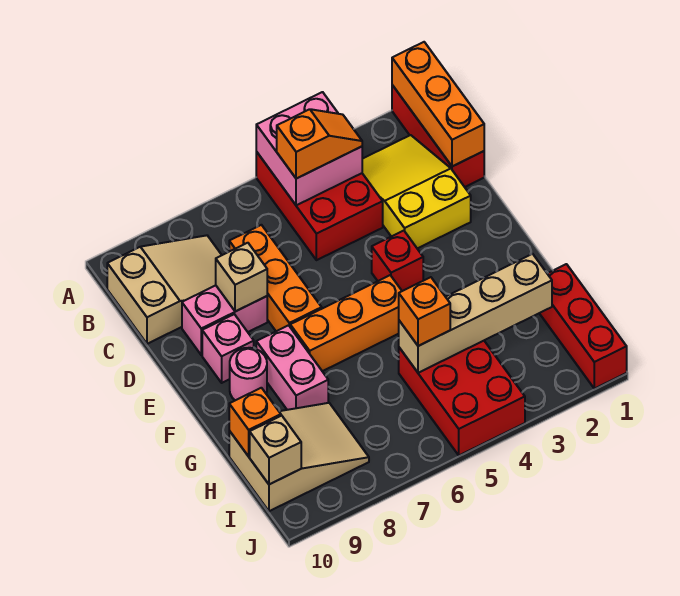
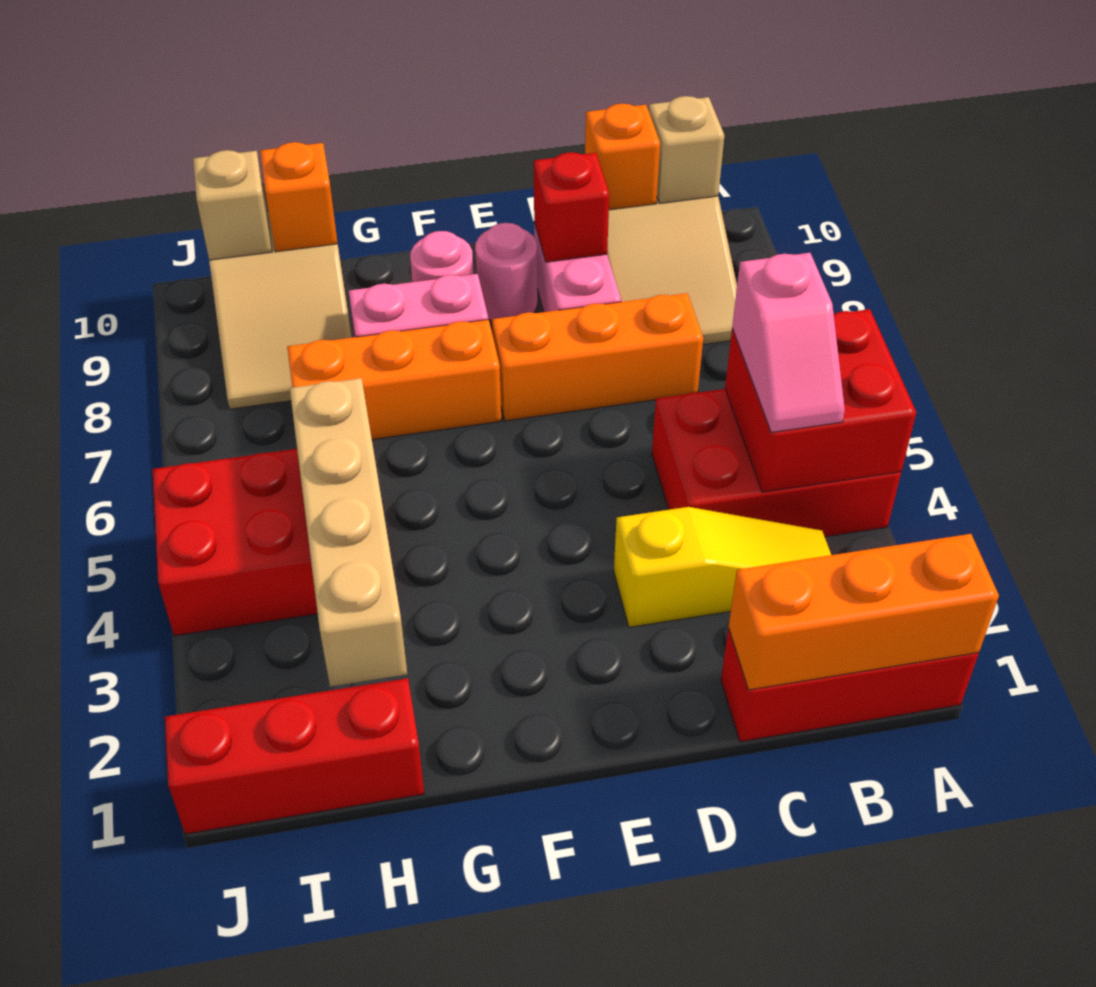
pink brick A4:B5 level 2 -> red brick A4:B5 level 2
yellow slope B2:D3 level 1 top D -> yellow slope B3:D3 level 1 top D
orange slope B4:B5 level 3 top 5 -> pink slope B4:B5 level 3 top 5
tan brick D8 level 2 -> tan brick B10 level 2
red brick E4 level 1 -> red brick D9 level 2
pink brick E9 level 1 -> pink round brick E9 level 1
orange brick F5:F7 level 1 -> orange brick F7:H7 level 1
orange brick H5 level 3 -> orange brick C10 level 2

